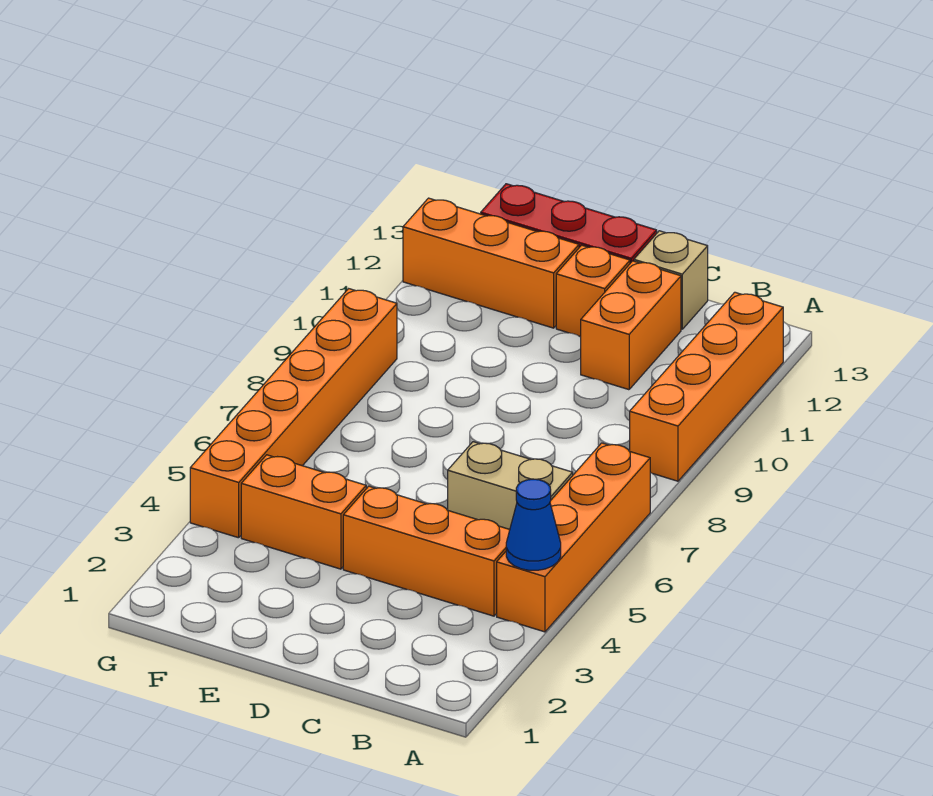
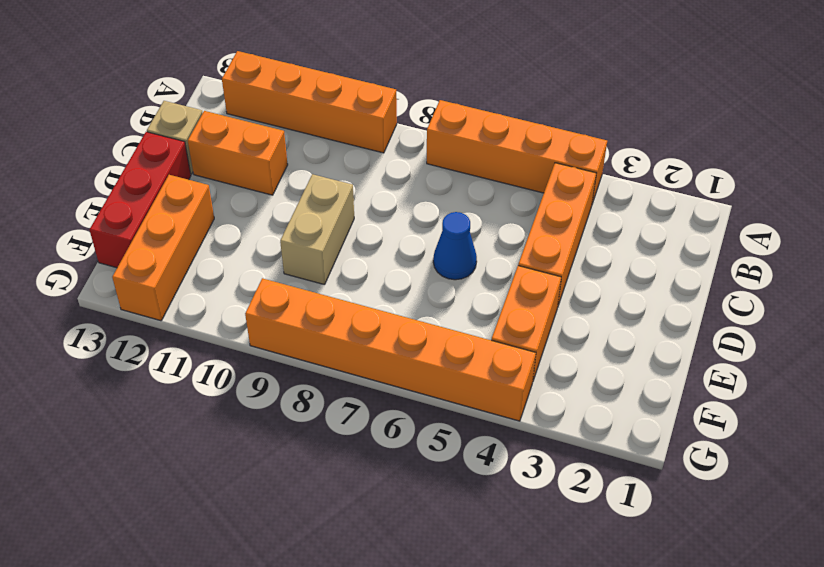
blue cone A4 level 2 -> blue cone D6 level 1
tan brick B6:C6 level 1 -> tan brick D9:E9 level 1
orange brick D12 level 1 -> none

